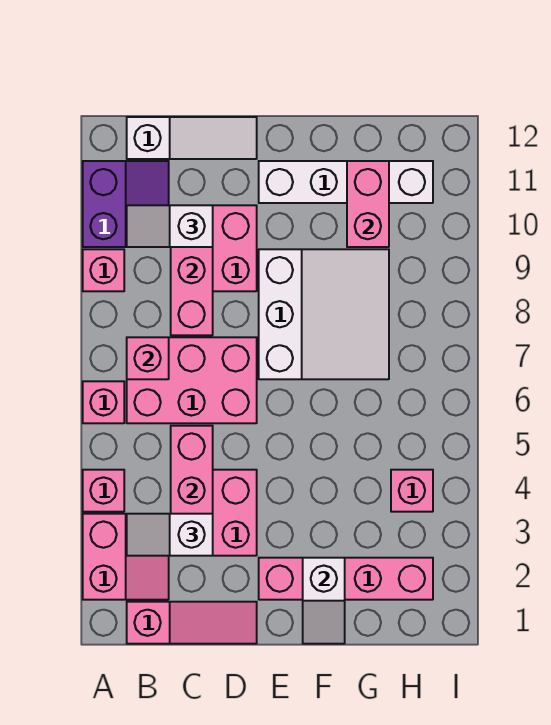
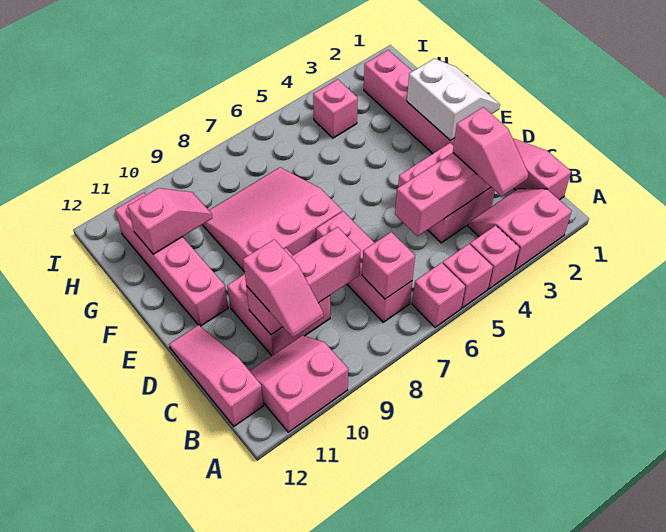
pink brick A9 level 1 -> pink brick A5 level 1
purple slope A10:B11 level 1 top A -> pink slope A10:B11 level 1 top A
white slope B3:C3 level 3 top C -> pink slope B3:C3 level 3 top C
pink brick B6:D7 level 1 -> pink brick B7:D7 level 1
white slope B10:C10 level 3 top C -> pink slope B10:C10 level 3 top C
white slope B12:D12 level 1 top B -> pink slope B12:D12 level 1 top B
white slope E7:G9 level 1 top E -> pink slope E7:G9 level 1 top E
white brick E11:H11 level 1 -> pink brick E11:H11 level 1
white slope F1:F2 level 2 top 2 -> white slope E1:F2 level 2 top 2
pink brick G10:G11 level 2 -> pink slope G10:G11 level 2 top 11

